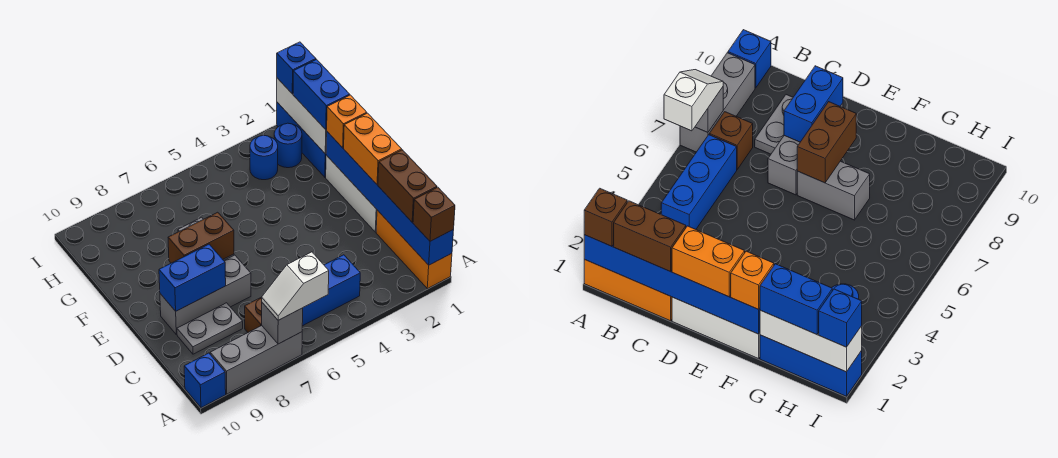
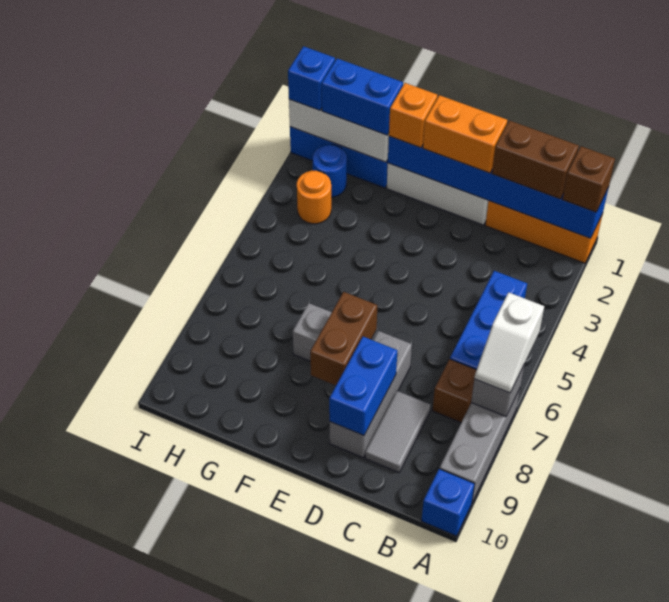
grey plate C8:C9 level 1 -> grey tile C8:C9 level 1
blue round brick H3 level 1 -> orange round brick H3 level 1

